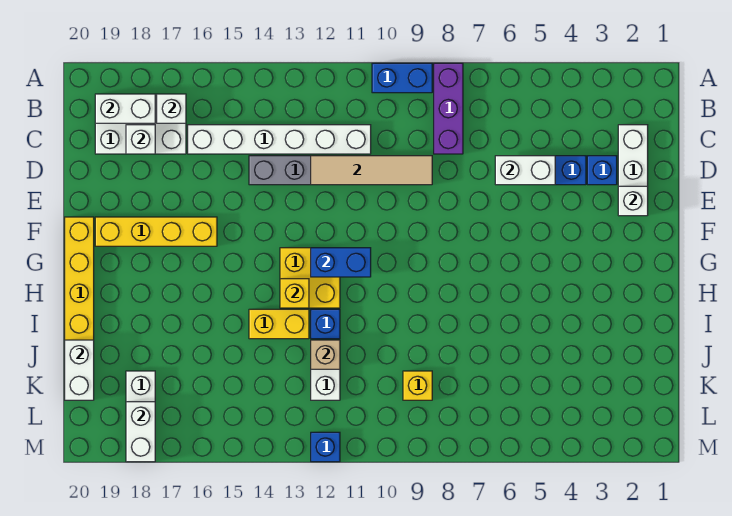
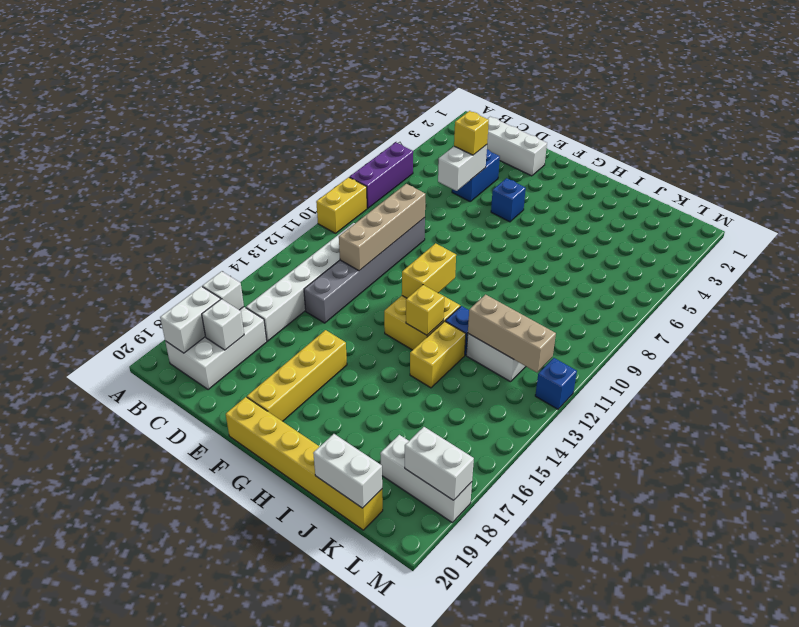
purple brick A8:C8 level 1 -> purple brick A6:A8 level 1
blue brick A9:A10 level 1 -> yellow brick A9:A10 level 1
blue brick D3 level 1 -> blue brick F5 level 1
tan tile D9:D12 level 2 -> tan brick D9:D12 level 2
white brick E2 level 2 -> none
blue brick G11:G12 level 2 -> yellow brick G11:G12 level 2
tan brick J12 level 2 -> tan brick J12:L12 level 2
yellow brick K9 level 1 -> yellow brick D5 level 3

